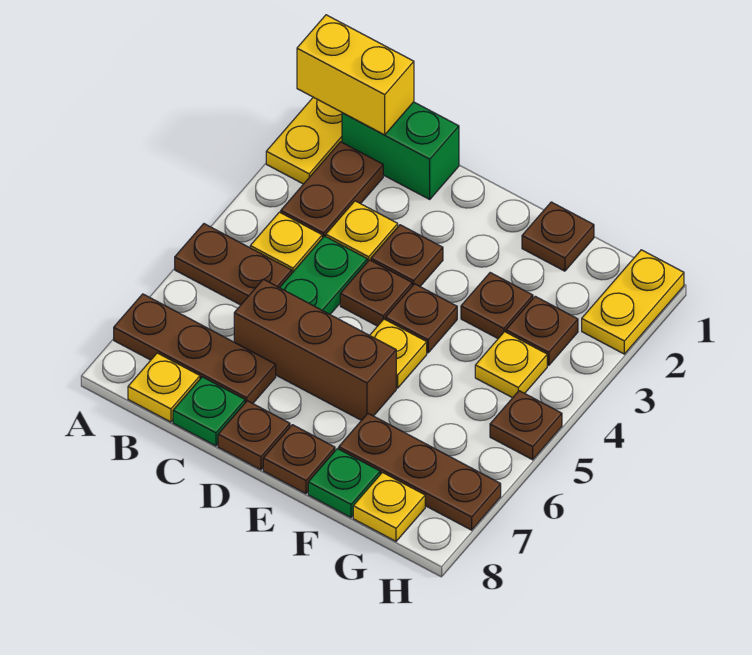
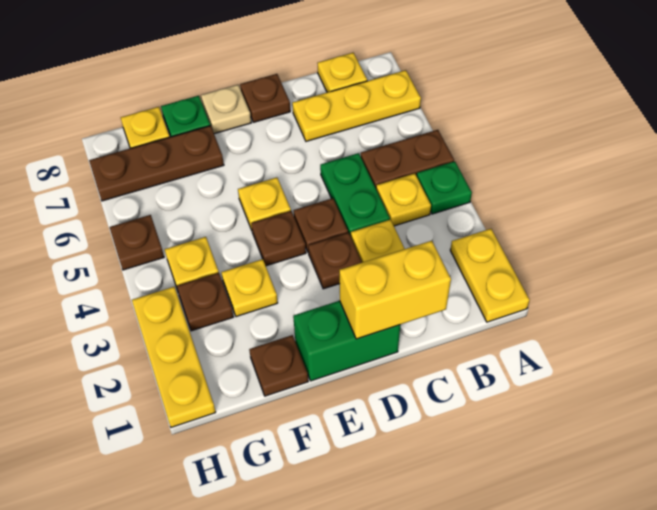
yellow brick A1:B1 level 2 -> yellow brick C1:D1 level 2
brown plate A7:C7 level 1 -> yellow plate A7:C7 level 1
green brick B1:C1 level 1 -> green brick D1:E1 level 1
brown plate B2:B3 level 1 -> none
brown brick C6:E6 level 1 -> none
green plate C8 level 1 -> green plate A4 level 1
brown plate E8 level 1 -> tan plate E8 level 1
brown plate F3 level 1 -> yellow plate F3 level 1
yellow plate H1:H2 level 1 -> yellow plate H1:H3 level 1

